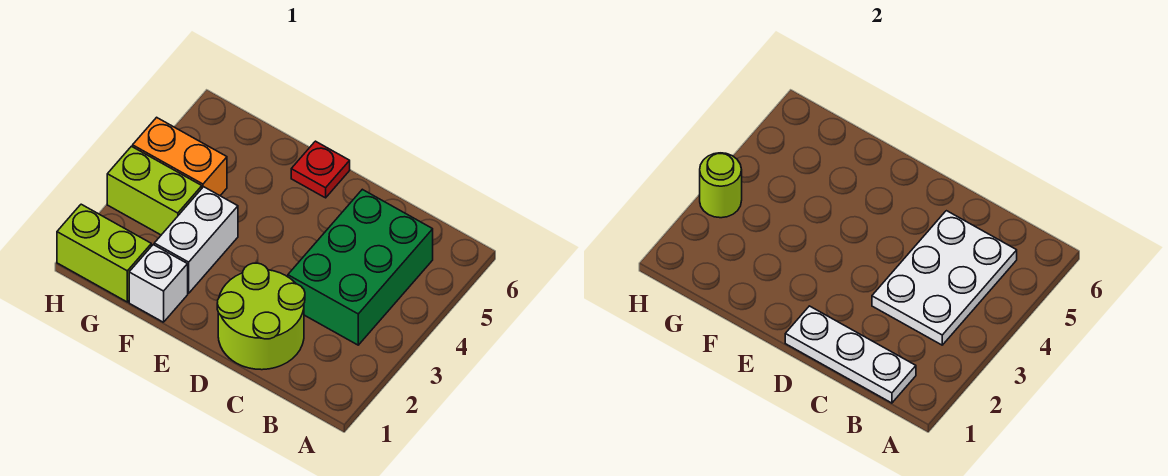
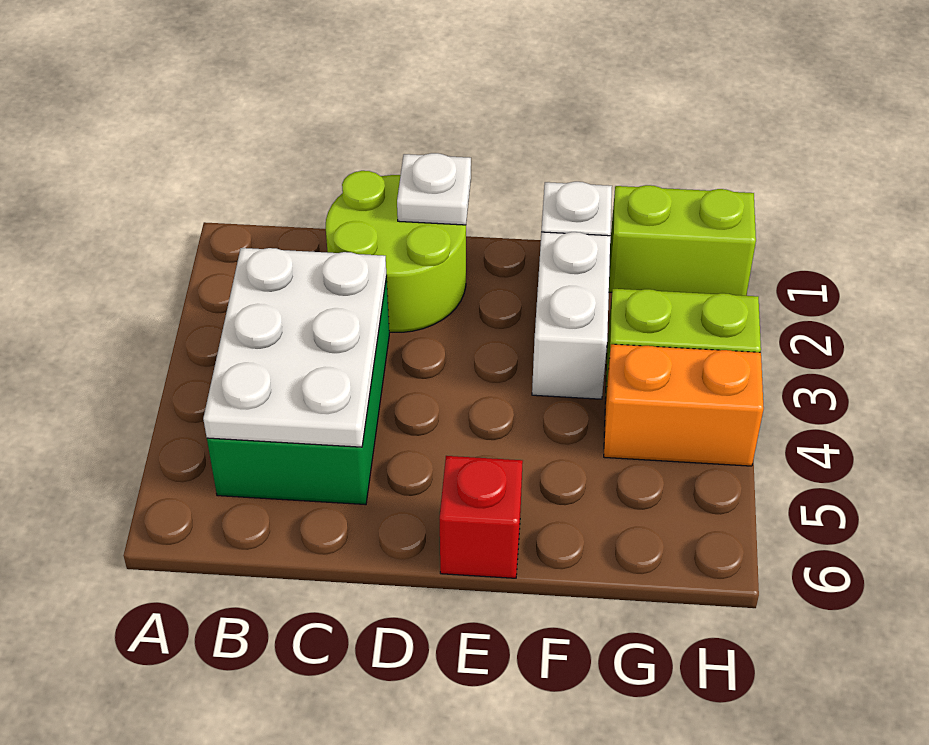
white plate B1:D1 level 2 -> white plate D1 level 2
red plate E6 level 1 -> red brick E6 level 1
lime round brick H3 level 2 -> none

